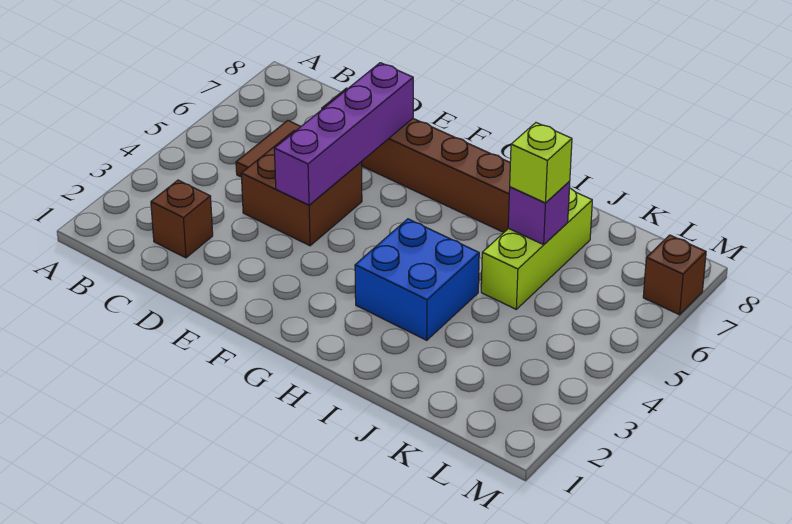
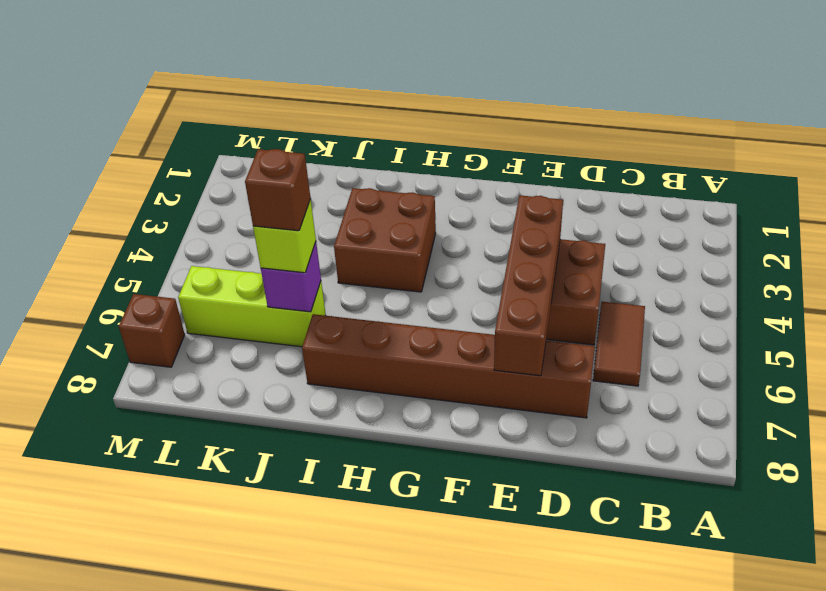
brown brick C2 level 1 -> brown brick J6 level 4
purple brick E4:E7 level 2 -> brown brick E4:E7 level 2
blue brick H3:I4 level 1 -> brown brick H3:I4 level 1
lime brick J5:J7 level 1 -> lime brick J6:L6 level 1

